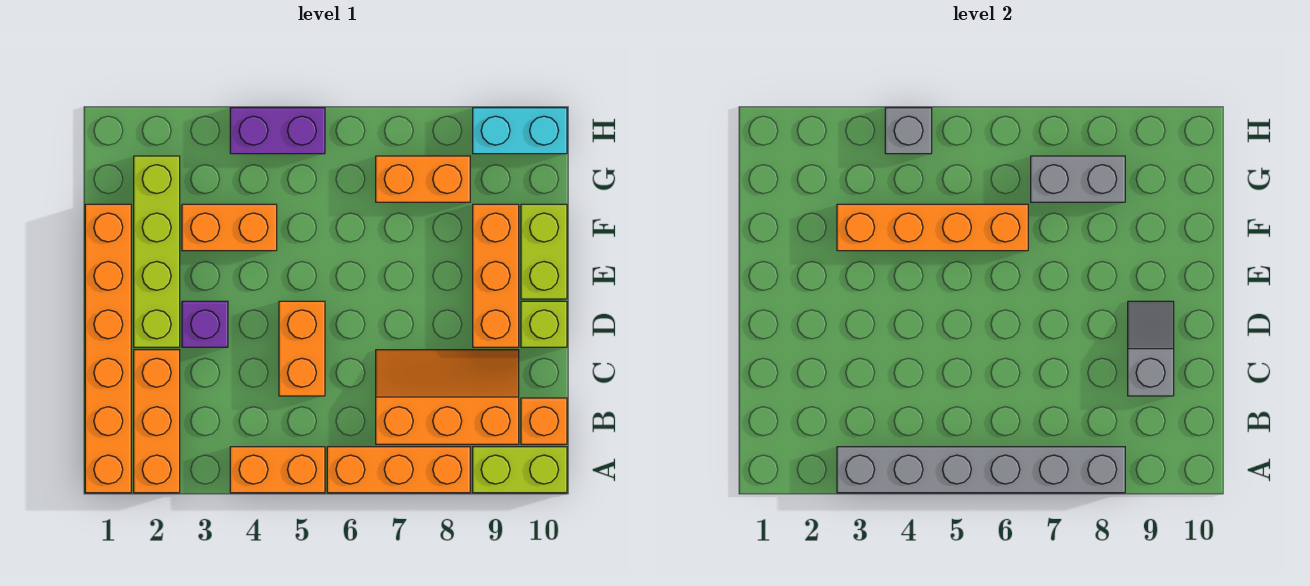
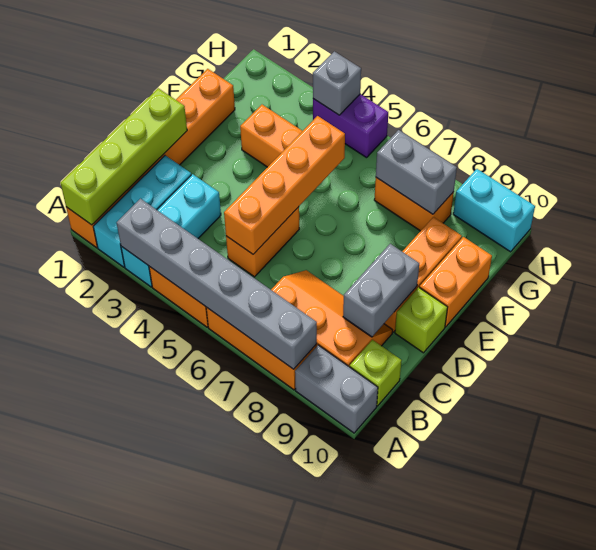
orange brick A2:C2 level 1 -> cyan brick A2:C2 level 1
none -> cyan brick A3:C3 level 1
lime brick A9:A10 level 1 -> grey brick A9:A10 level 1
orange brick B10 level 1 -> lime brick B10 level 1
grey slope C9:D9 level 2 top C -> grey brick C9:D9 level 2
lime brick D2:G2 level 1 -> lime brick A1:D1 level 2
purple brick D3 level 1 -> none
lime brick E10:F10 level 1 -> orange brick E10:F10 level 1
orange brick F3:F6 level 2 -> orange brick C5:F5 level 2

